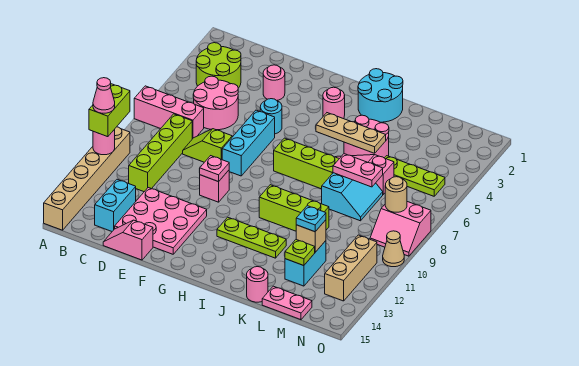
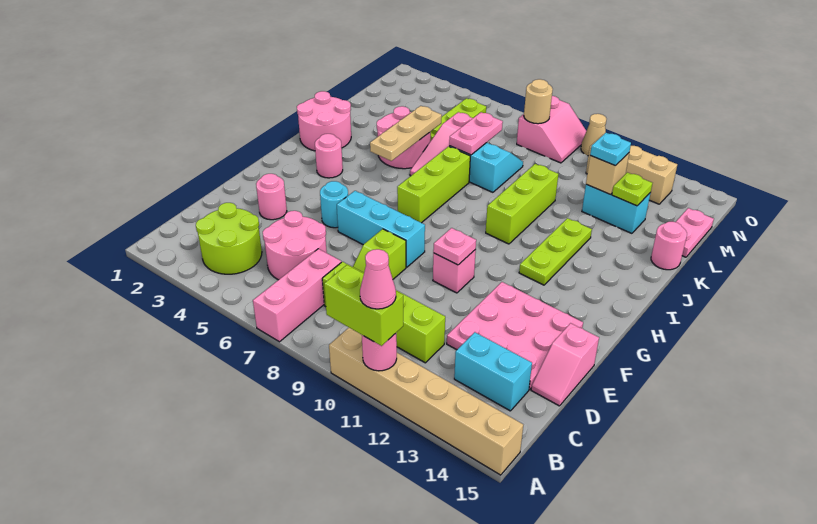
cyan round brick I1:J2 level 1 -> pink round brick I1:J2 level 1

